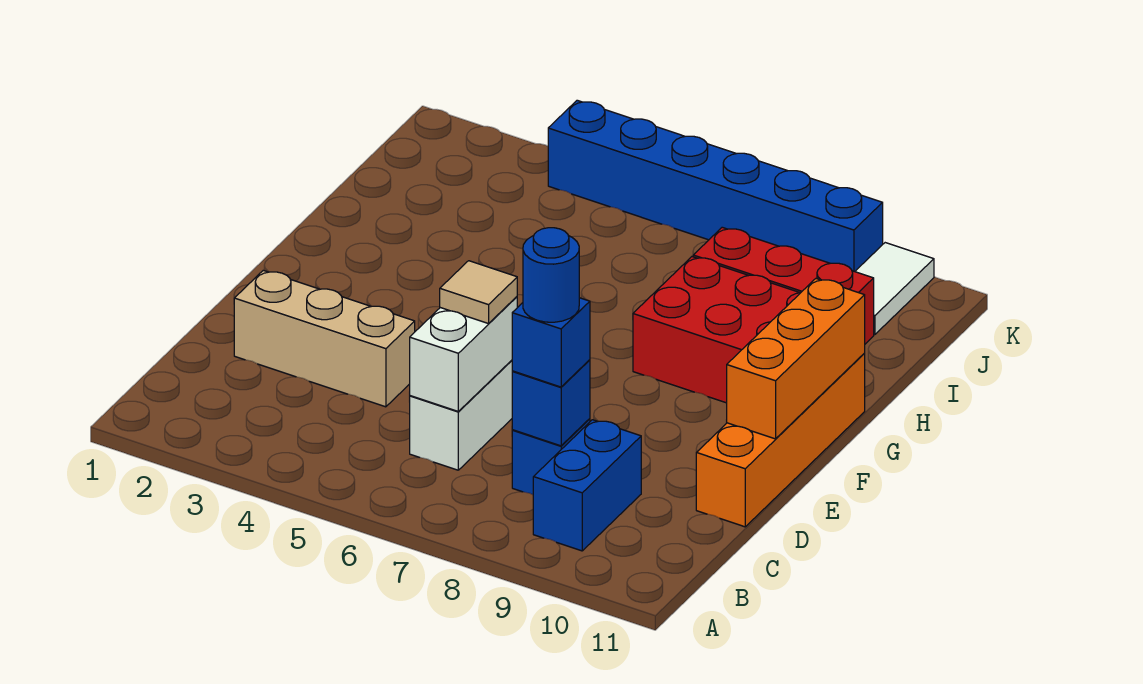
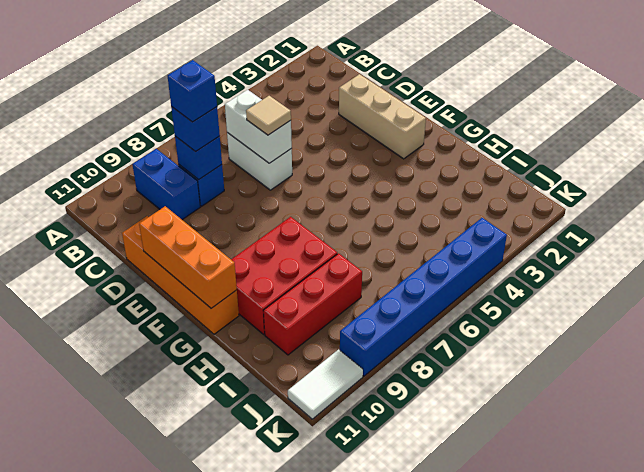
blue round brick C8 level 4 -> blue brick C8 level 4
tan brick D2:D4 level 1 -> tan brick D2:F2 level 1
white tile J10:K10 level 1 -> white tile K10:K11 level 1

